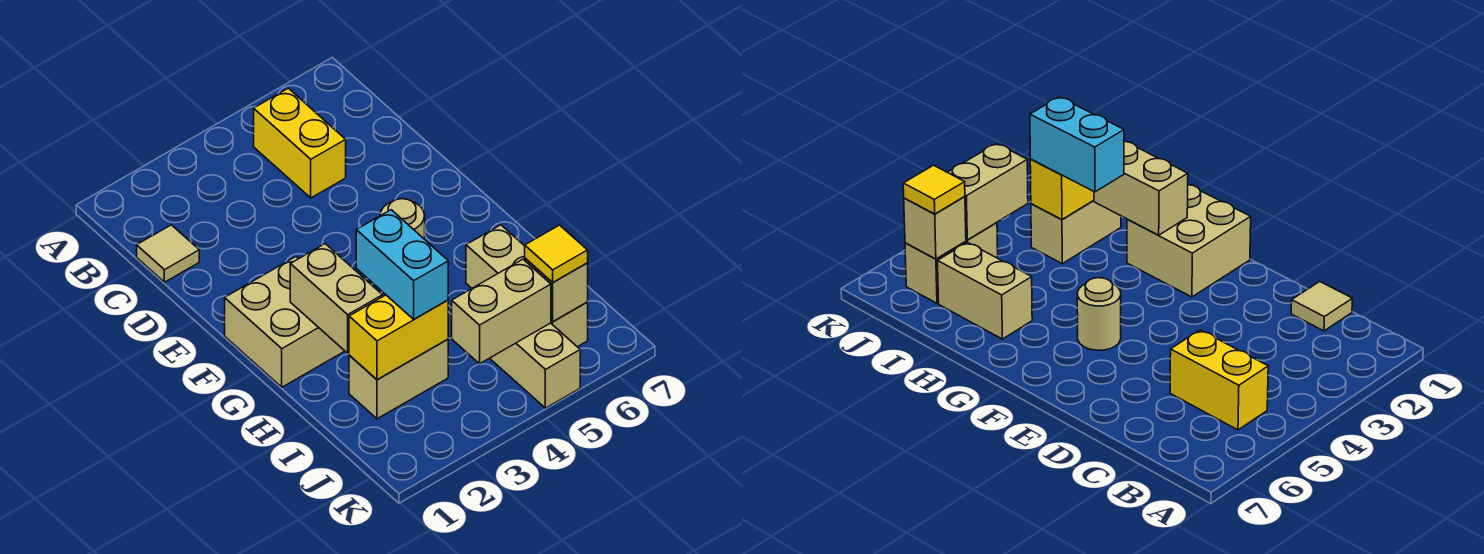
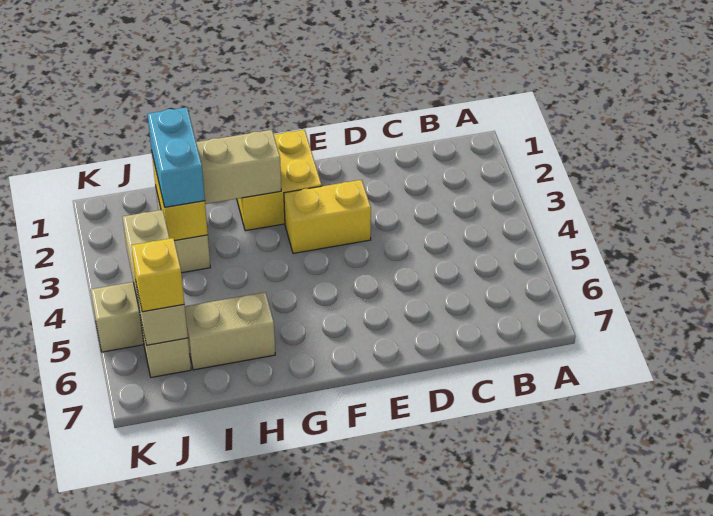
yellow brick B5:C5 level 1 -> yellow brick E3:F3 level 1
tan tile C1 level 1 -> none
tan brick F1:G2 level 1 -> yellow brick F1:G2 level 1
tan round brick F5 level 1 -> none
cyan brick H3:I3 level 3 -> cyan brick I2:I3 level 3
yellow tile J6 level 3 -> yellow brick J6 level 3

